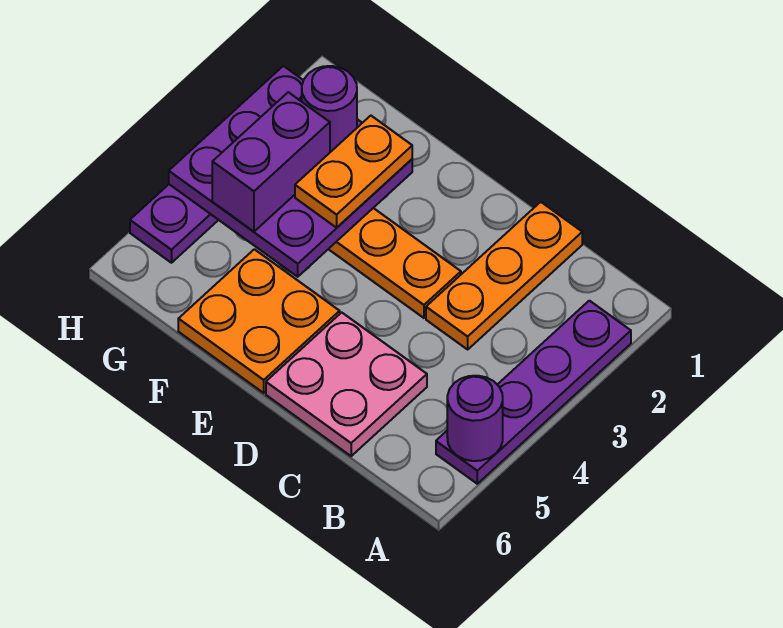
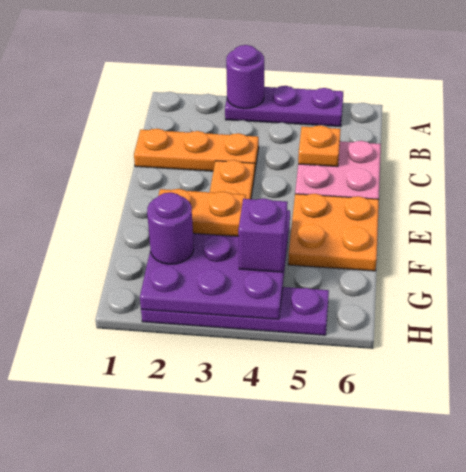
purple plate A2:A5 level 1 -> purple plate A3:A5 level 1
purple round brick A5 level 2 -> purple round brick A3 level 2
none -> orange plate C5 level 2
purple brick G3:G4 level 3 -> purple brick G4 level 3

